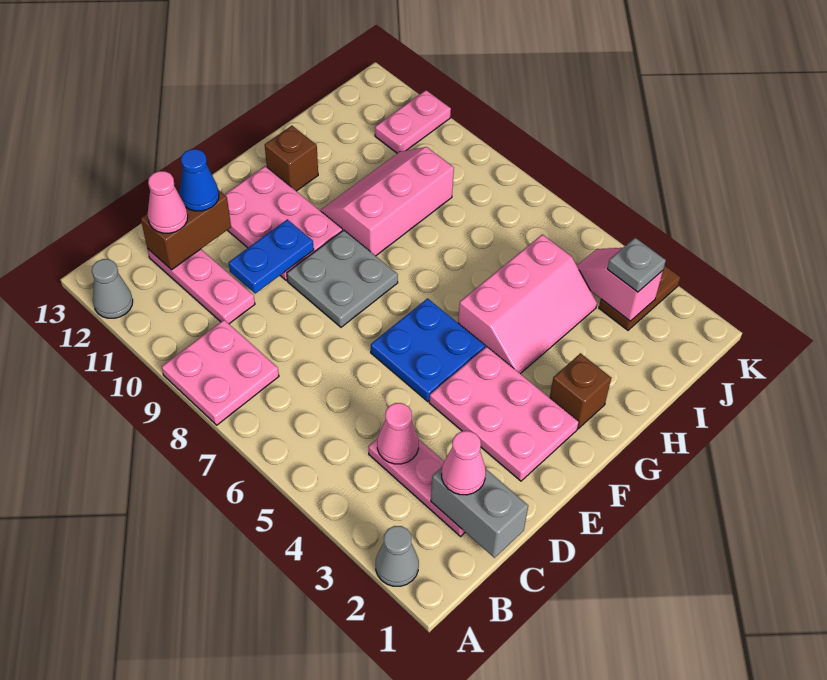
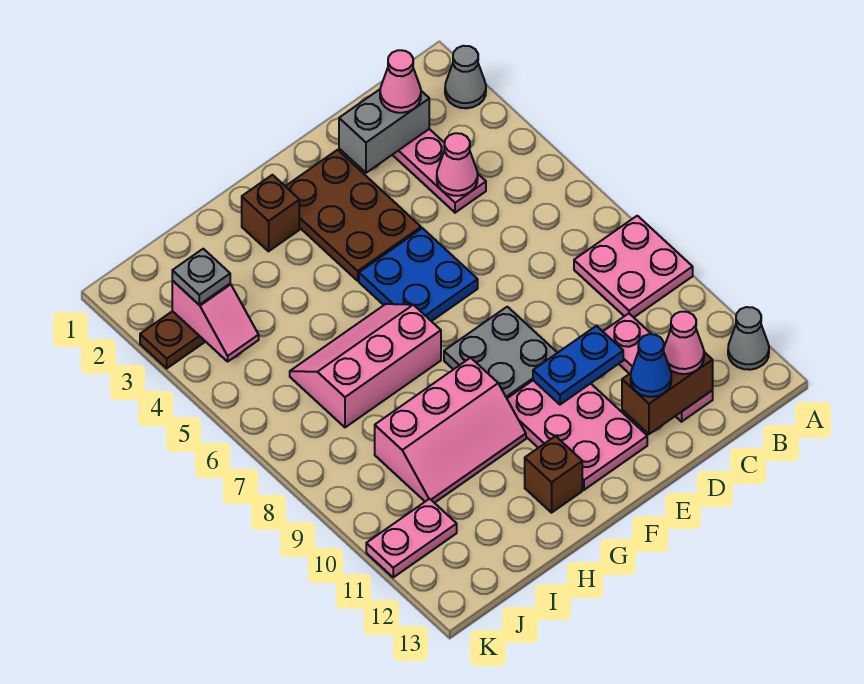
grey brick C1:C2 level 2 -> grey brick C2:D2 level 2
pink plate E2:F4 level 1 -> brown plate E2:F4 level 1
pink slope G4:I5 level 1 top 5 -> pink slope G6:I7 level 1 top 7

